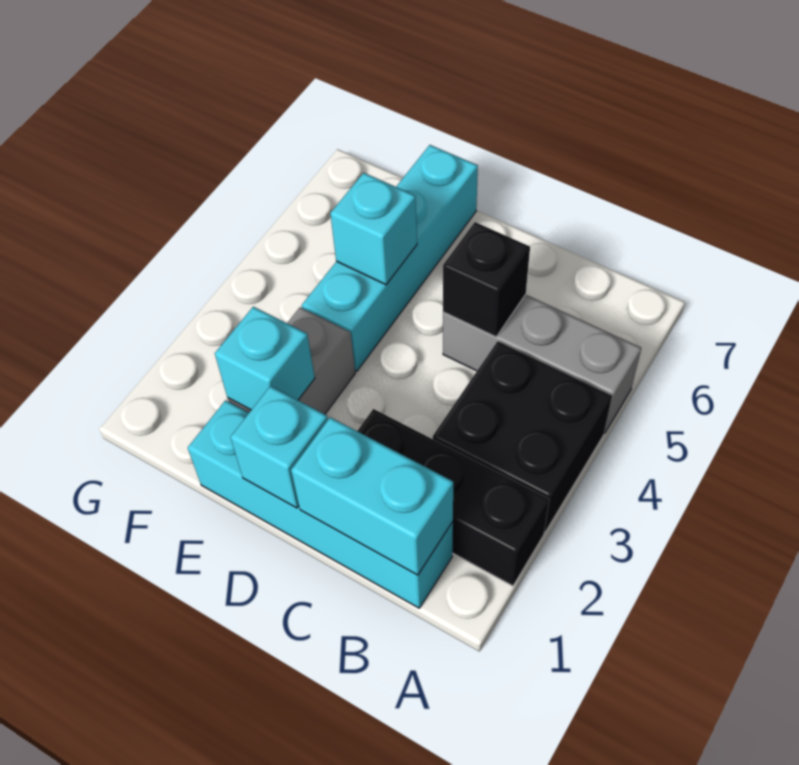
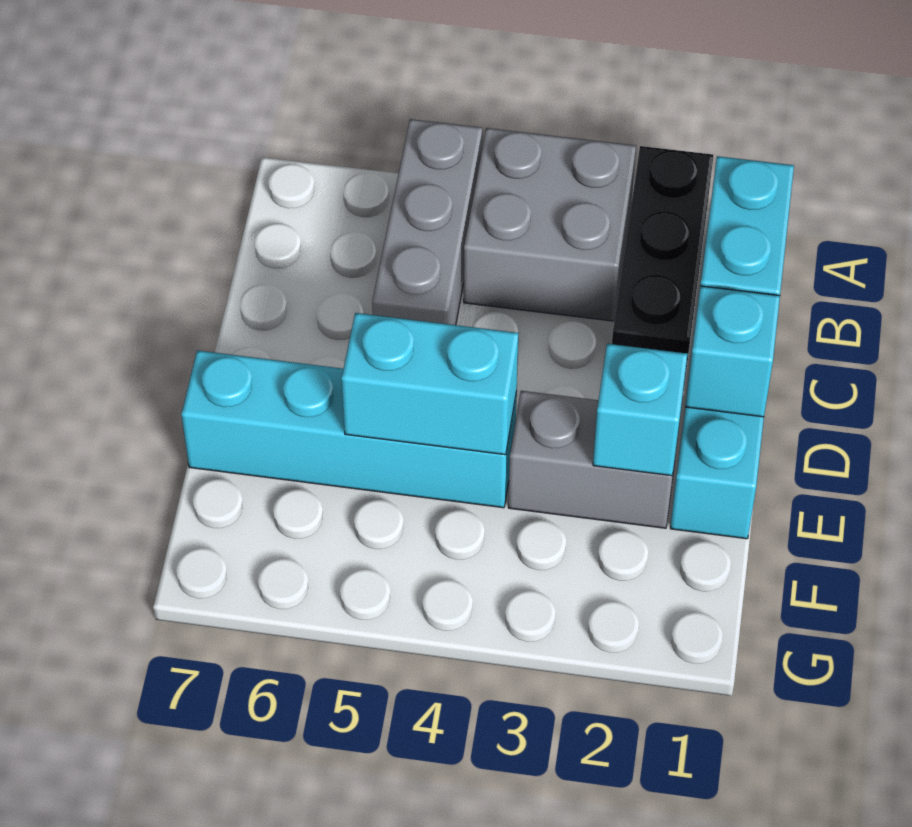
black brick A3:B4 level 1 -> grey brick A3:B4 level 1
black brick C5 level 2 -> none
cyan brick E5 level 2 -> cyan brick E4:E5 level 2

